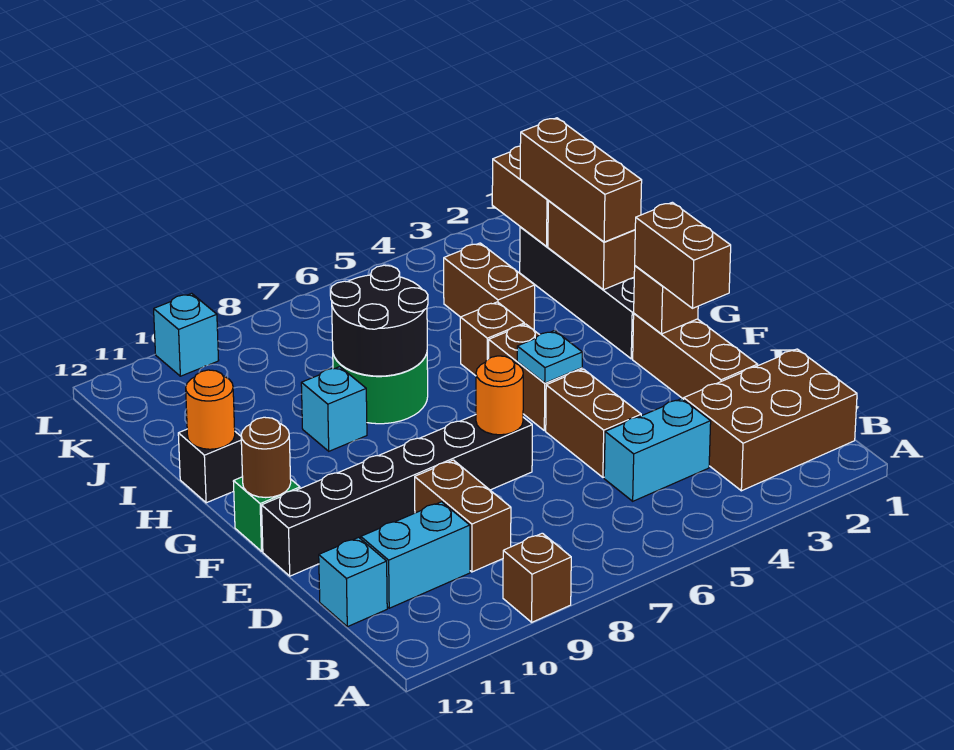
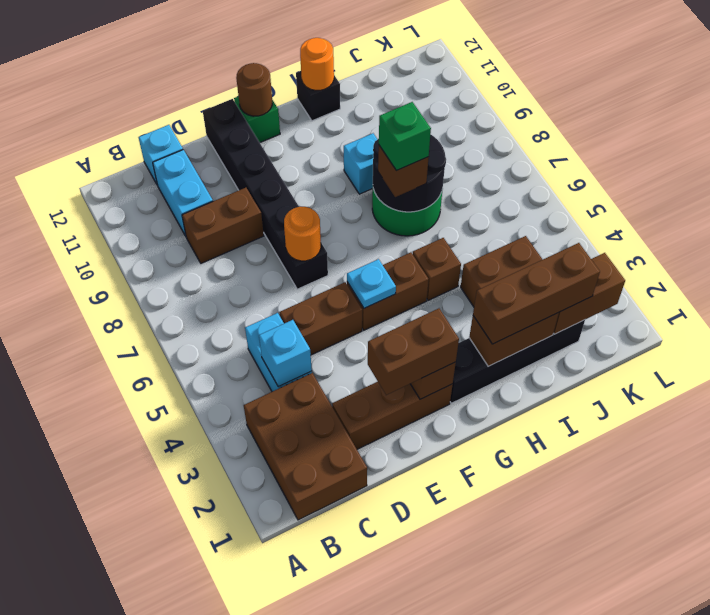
brown brick A9 level 1 -> brown brick H7 level 3
none -> green brick H7 level 4
cyan brick L10 level 1 -> cyan brick C4 level 2

